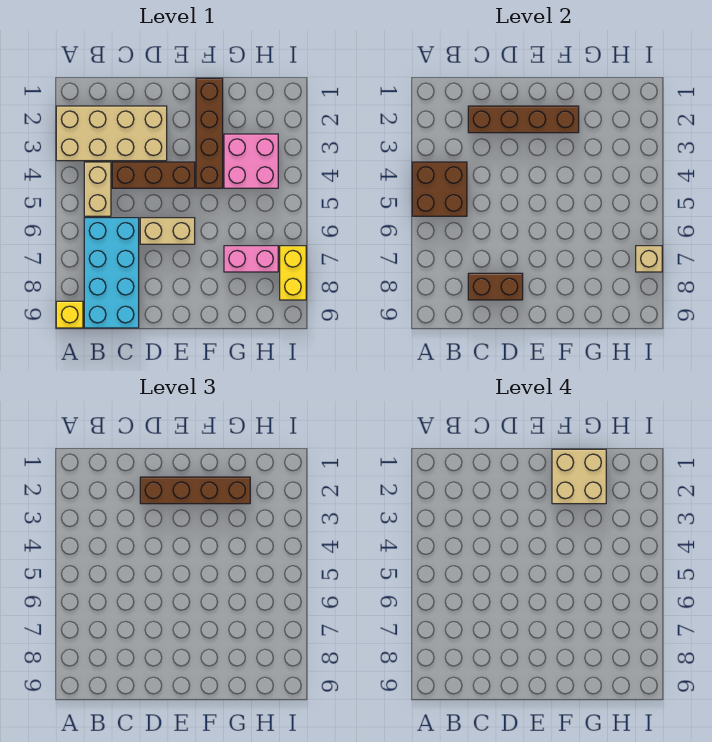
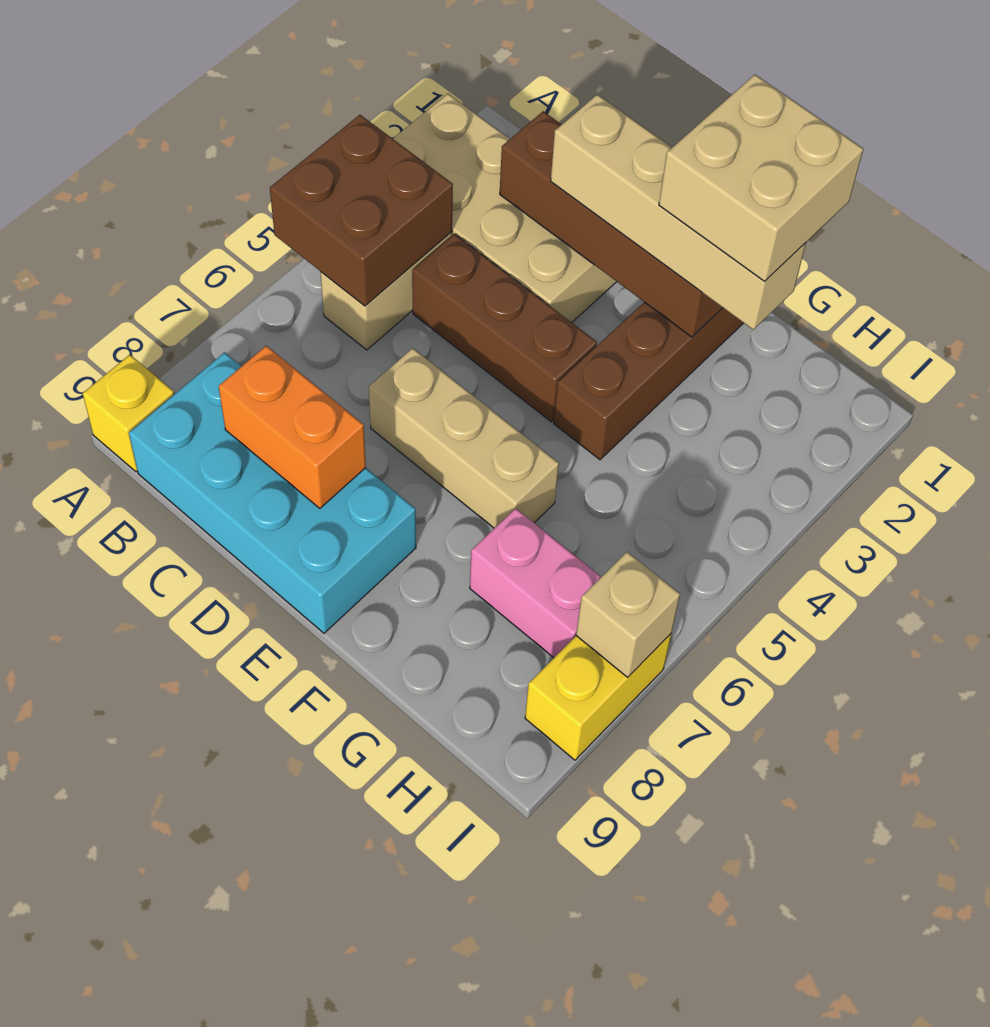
cyan brick B6:C9 level 1 -> cyan brick B8:E9 level 1
brown brick C8:D8 level 2 -> orange brick C8:D8 level 2
brown brick D2:G2 level 3 -> tan brick D2:G2 level 3
tan brick D6:E6 level 1 -> tan brick D6:F6 level 1
pink brick G3:H4 level 1 -> none

